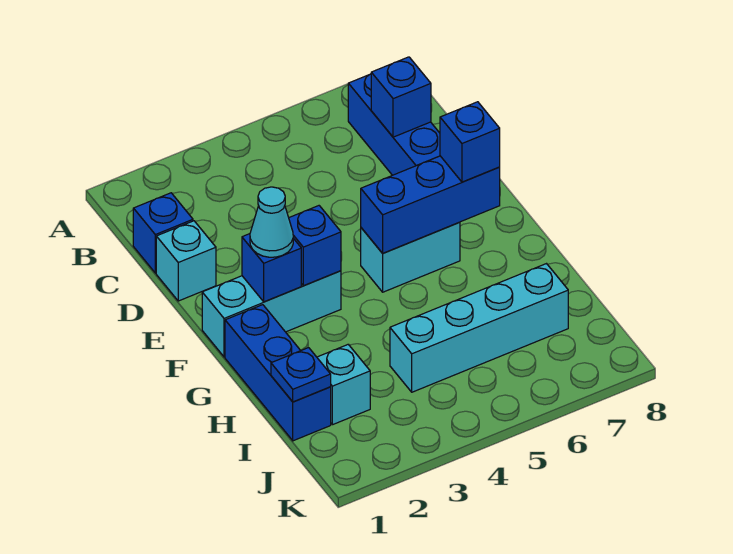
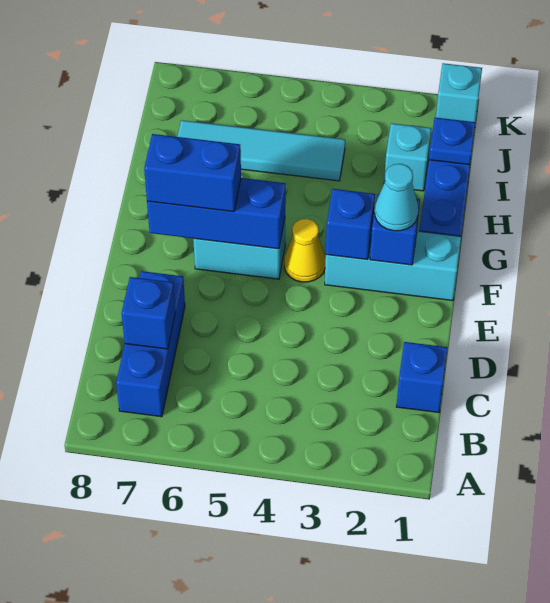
cyan brick D1 level 1 -> cyan brick K1 level 1
none -> yellow cone F4 level 1
blue brick F7 level 3 -> blue brick F6:F7 level 3
cyan brick I4:I7 level 1 -> cyan tile I4:I7 level 1

